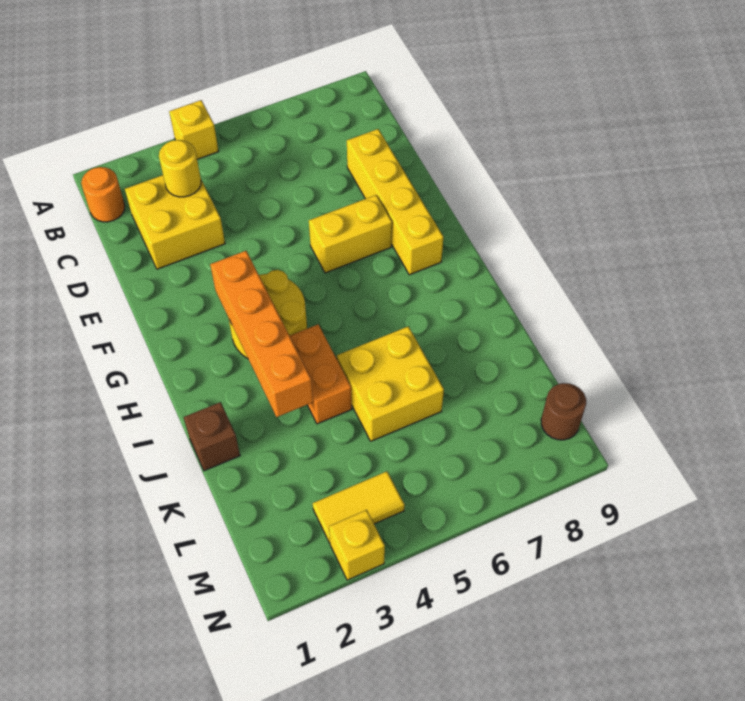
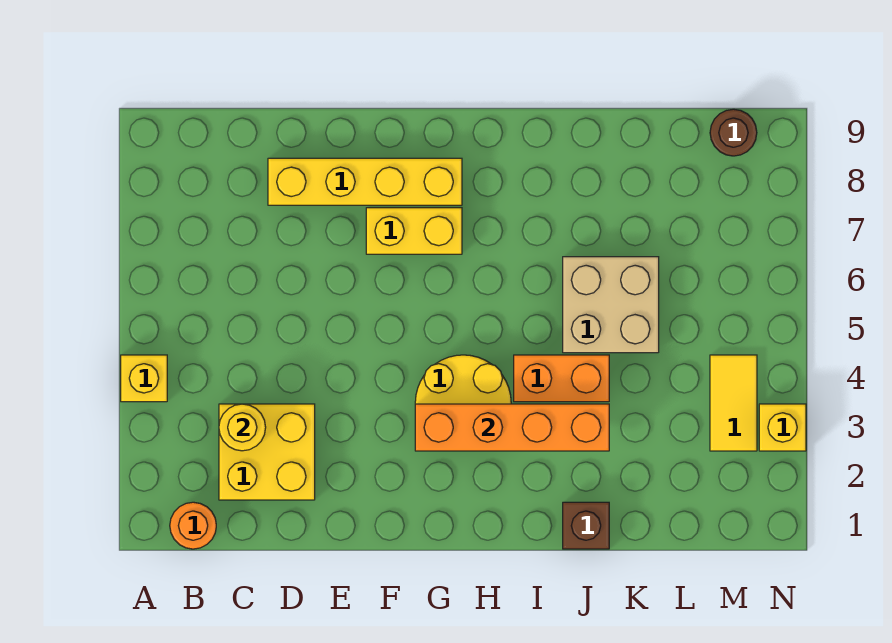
yellow brick F6:F7 level 1 -> yellow brick F7:G7 level 1
yellow brick J5:K6 level 1 -> tan brick J5:K6 level 1

